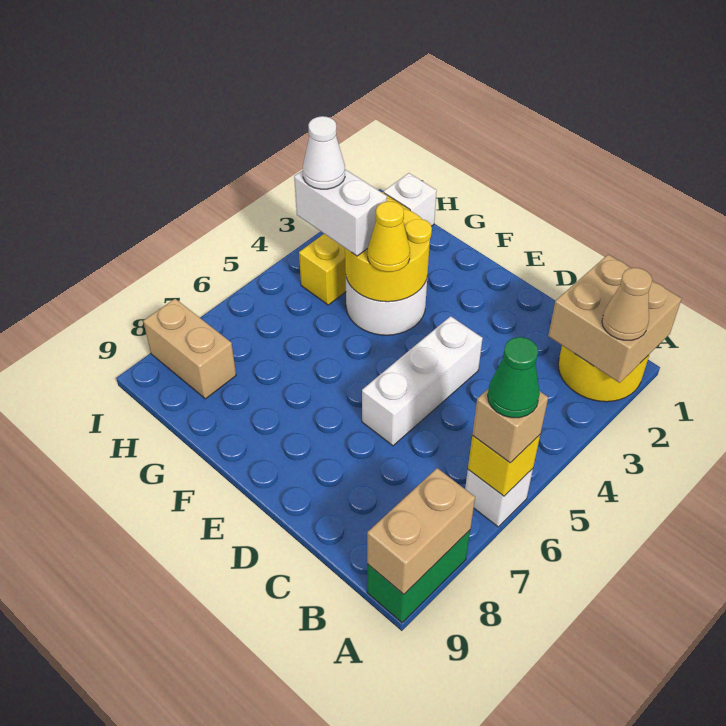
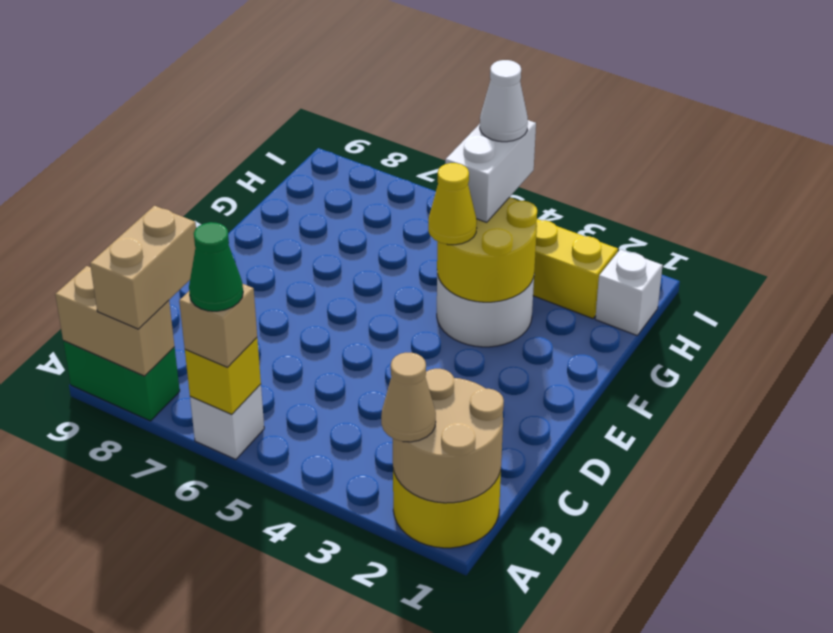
tan brick A1:B2 level 2 -> tan round brick A1:B2 level 2
white brick D4:D6 level 1 -> none
tan brick H8:I8 level 1 -> tan brick A8:B8 level 3

